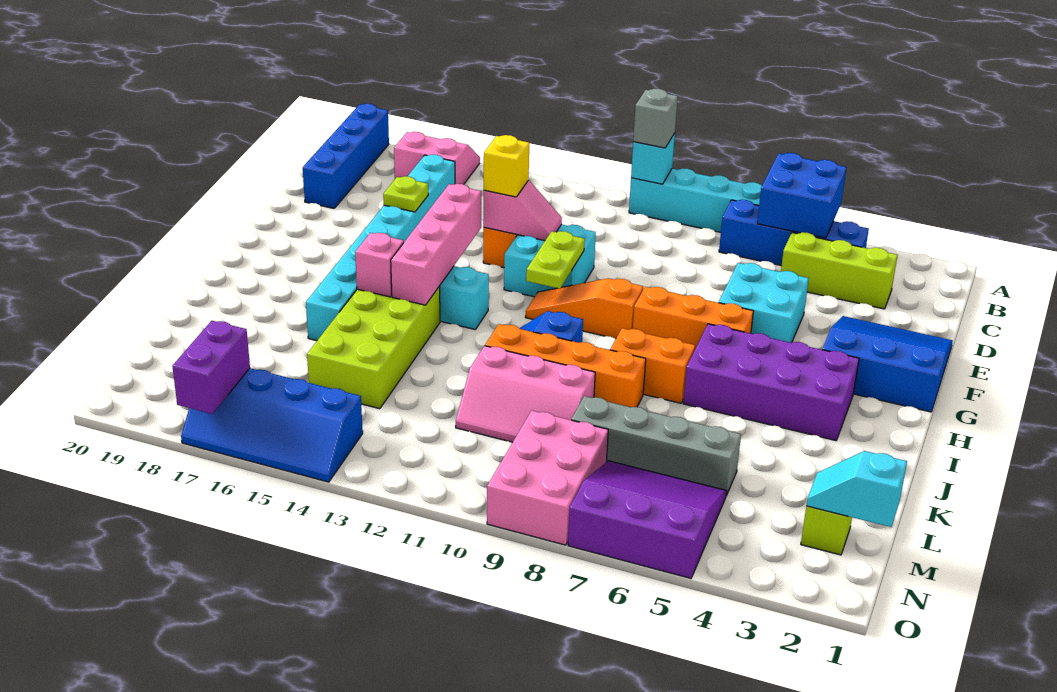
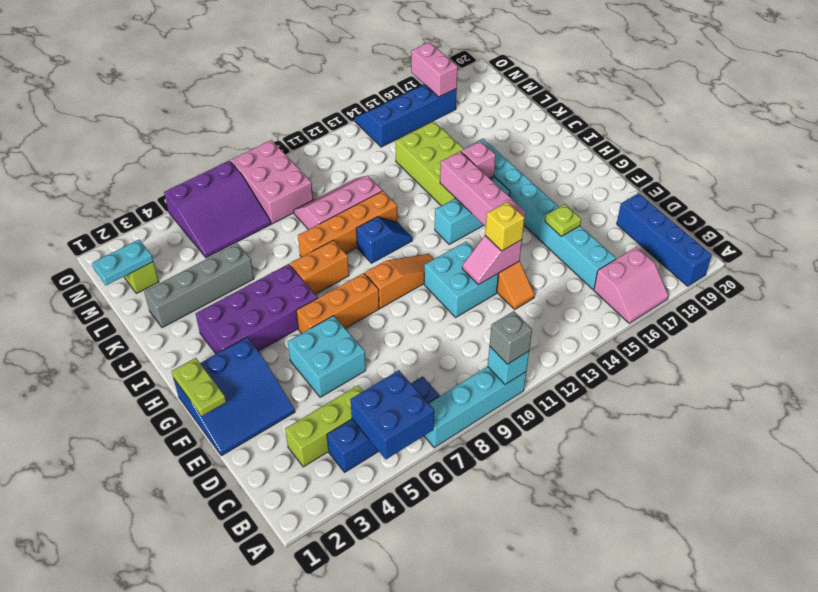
lime plate F11:G11 level 2 -> lime plate F1:G1 level 2
grey brick L5:L8 level 1 -> grey brick K2:K5 level 1
cyan slope M1:M2 level 2 top 1 -> cyan plate M1:M2 level 2
purple brick N17:O17 level 2 -> pink brick N17:O17 level 2

